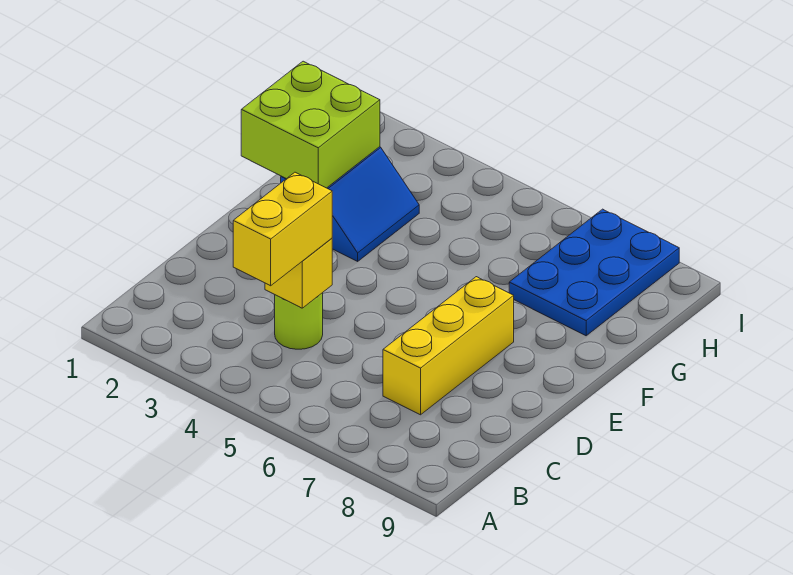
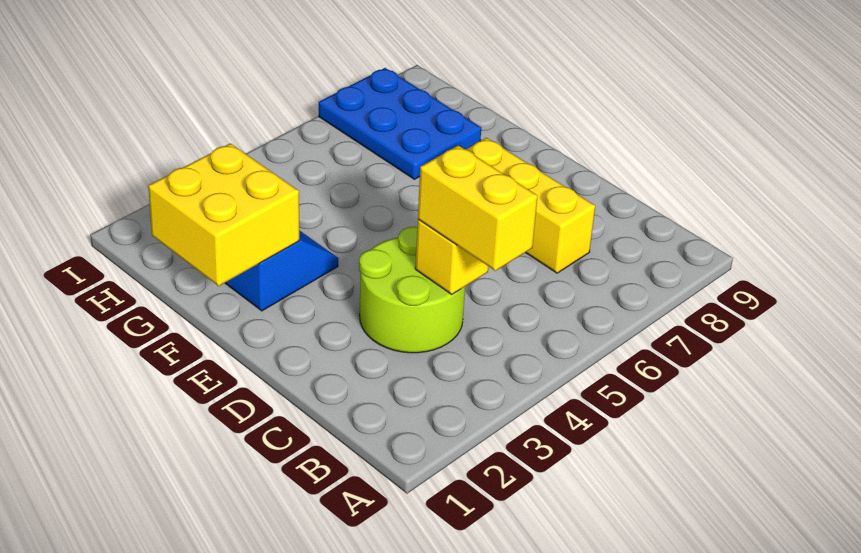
lime round brick C4 level 1 -> lime round brick C3:D4 level 1
lime brick F1:G2 level 2 -> yellow brick F1:G2 level 2

